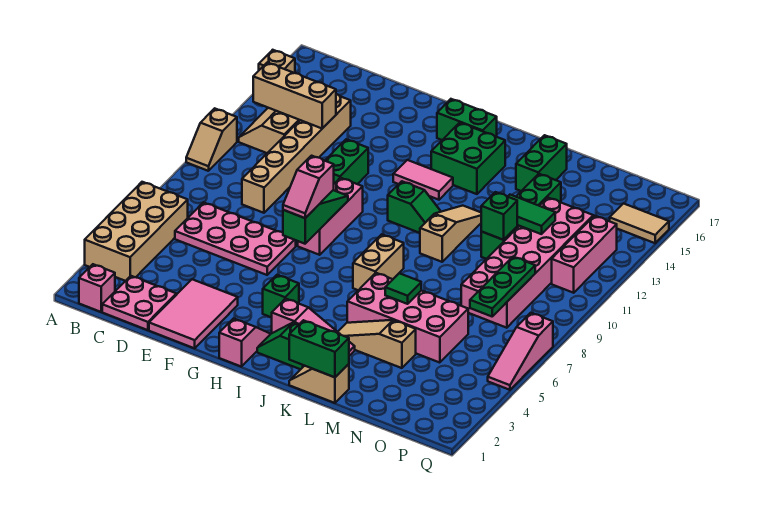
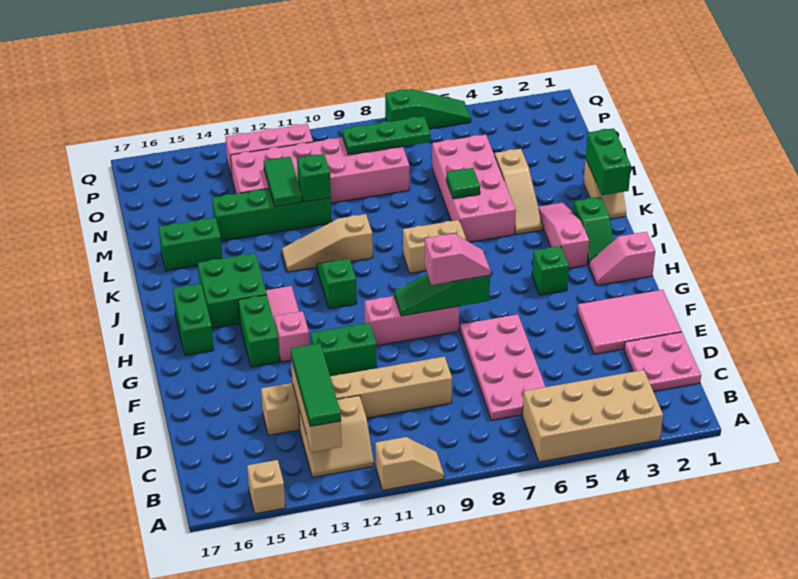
pink brick B1 level 1 -> pink brick G13 level 1
none -> green tile B13:D13 level 3
none -> green brick G14:H14 level 1
tan tile P15:Q15 level 1 -> none
pink slope Q5:Q7 level 1 top 7 -> green slope Q5:Q7 level 1 top 7

